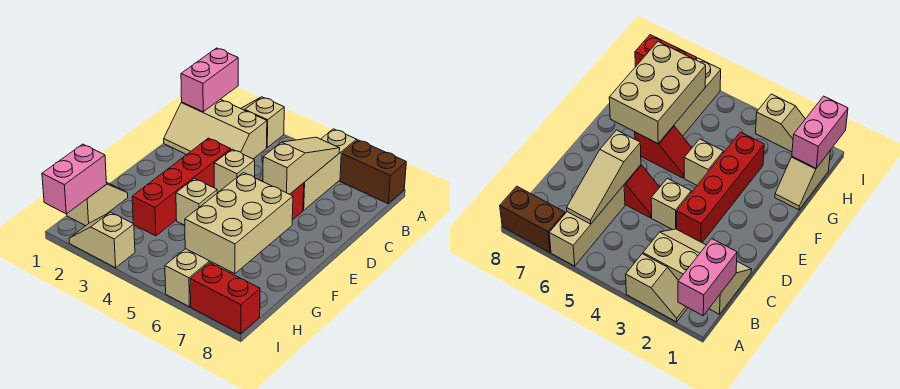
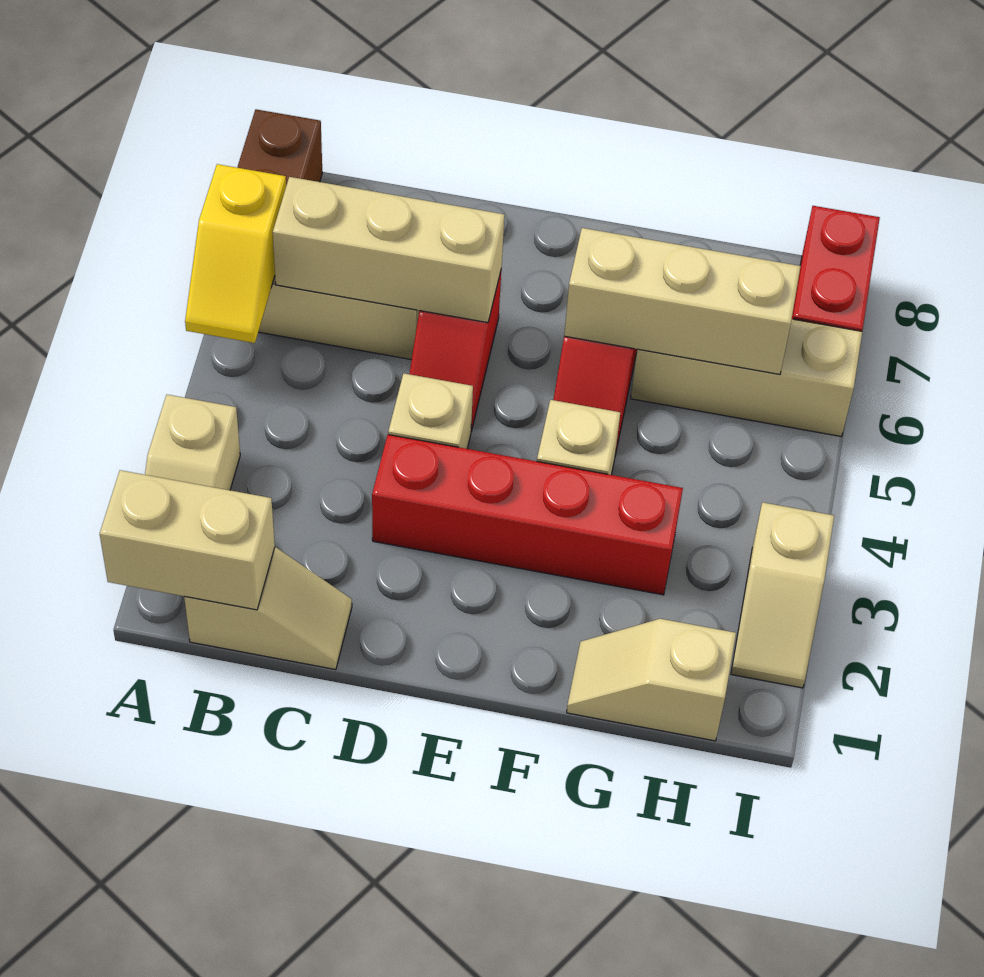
pink brick A1:B1 level 2 -> tan brick A1:B1 level 2
none -> yellow slope A5:A6 level 2 top 6
tan slope B1:C3 level 1 top B -> tan slope B1:C1 level 1 top B
tan slope B6:D6 level 2 top D -> tan brick B6:D6 level 2
tan brick F6:H7 level 2 -> tan brick F6:H6 level 2
pink brick H1:I1 level 2 -> none

